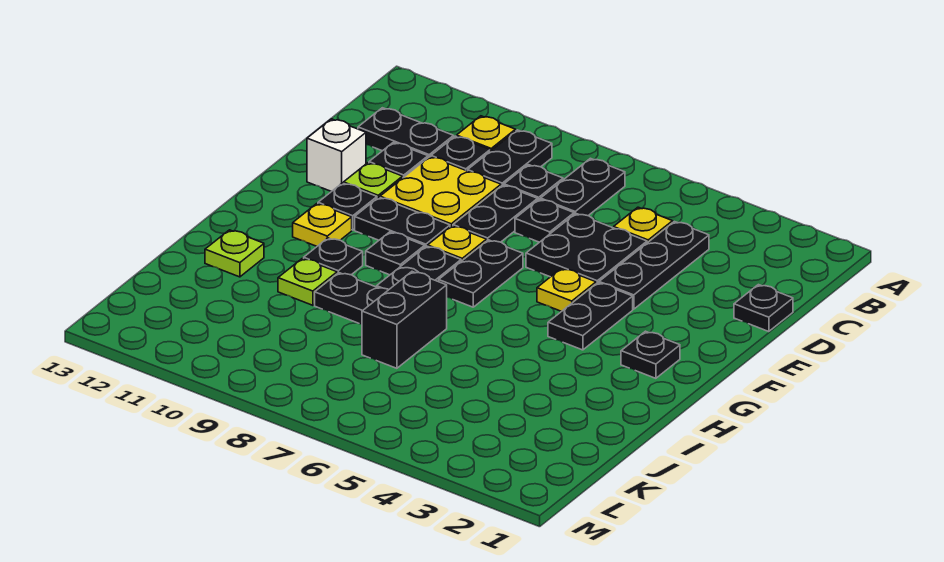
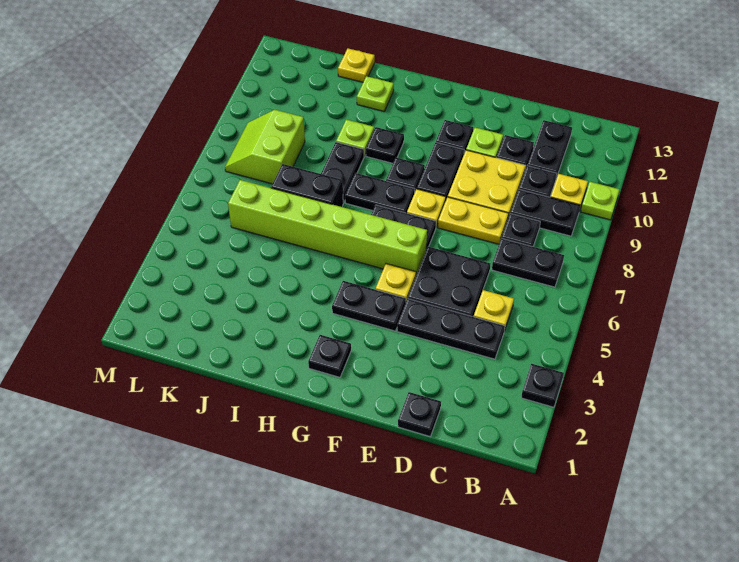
none -> lime plate A10 level 1
black plate D7 level 1 -> black plate A3 level 1
black plate D8:E8 level 1 -> yellow plate D8:E8 level 1
white brick E12 level 1 -> none
none -> lime brick F6:K6 level 1
yellow plate G11 level 1 -> yellow plate J13 level 1
none -> lime slope K8:L9 level 1 top K

